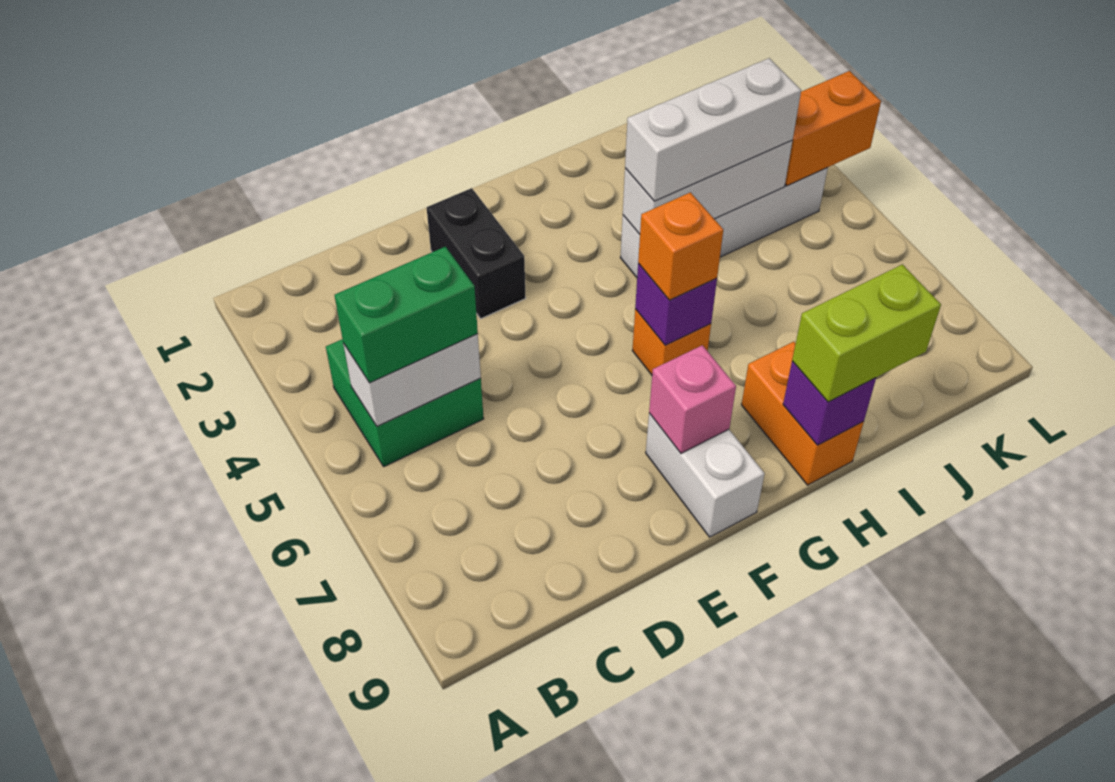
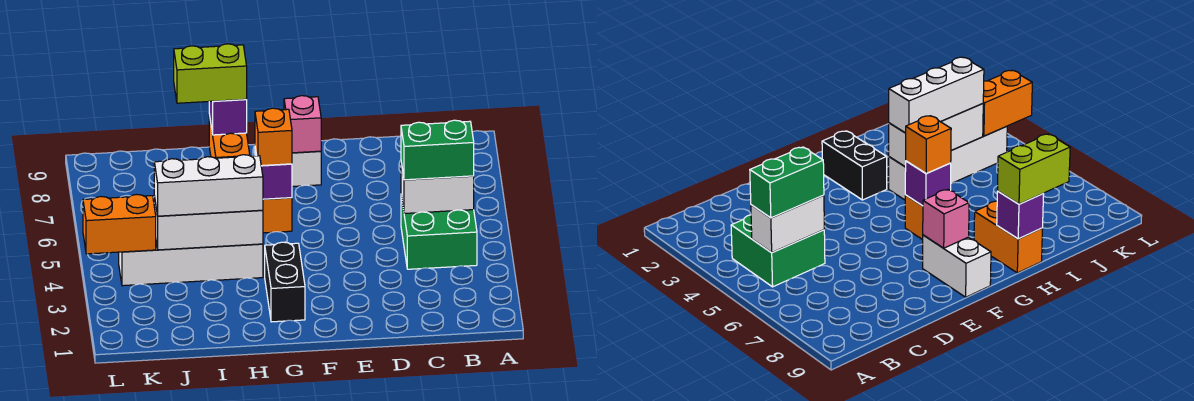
black brick E2:E3 level 1 -> black brick G2:G3 level 1

